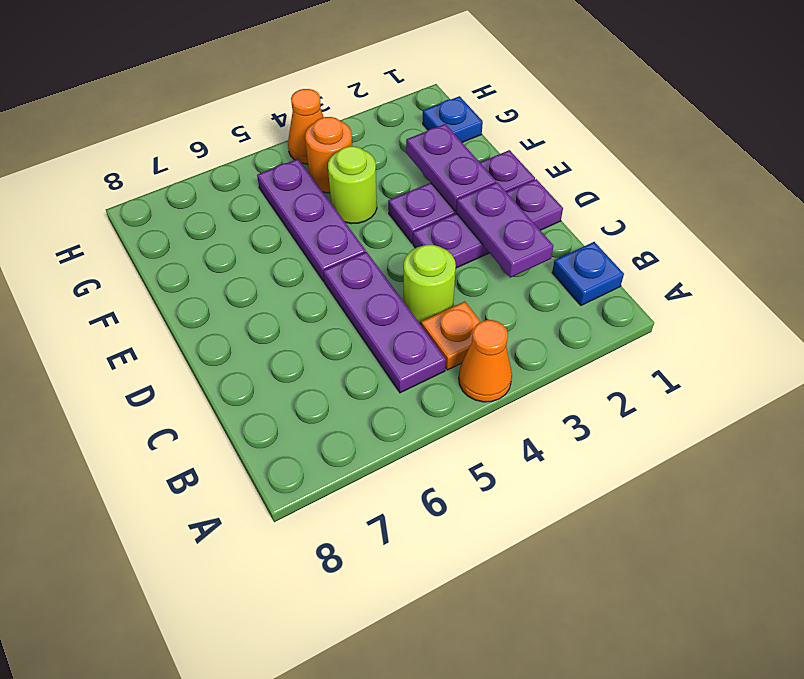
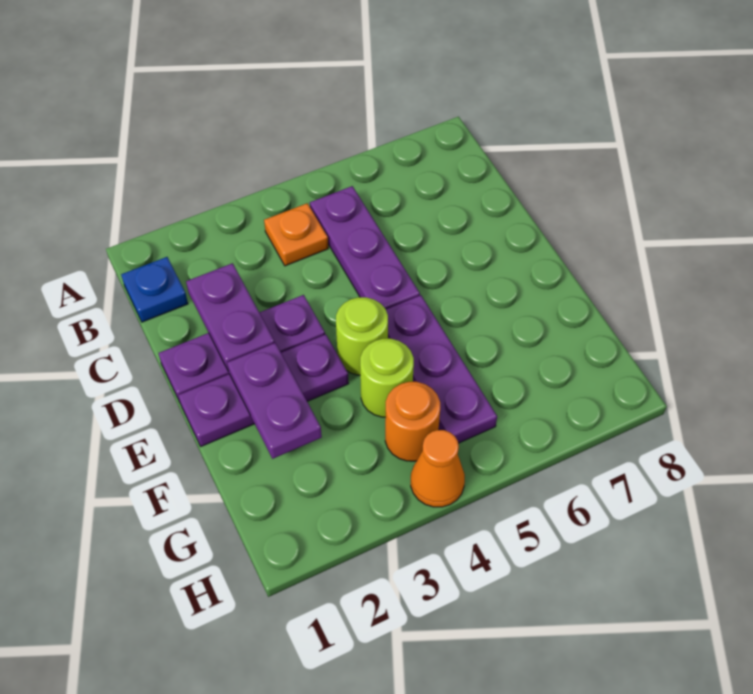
orange cone A4 level 1 -> none
lime round brick C4 level 1 -> lime round brick E4 level 1
blue plate G1 level 1 -> none

